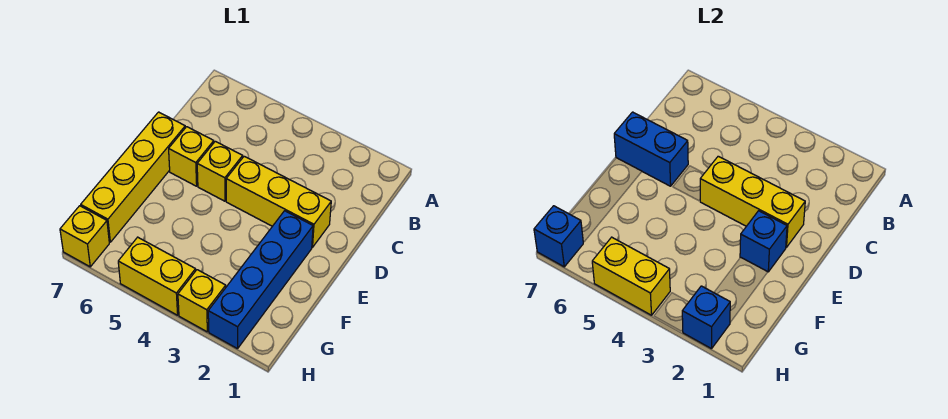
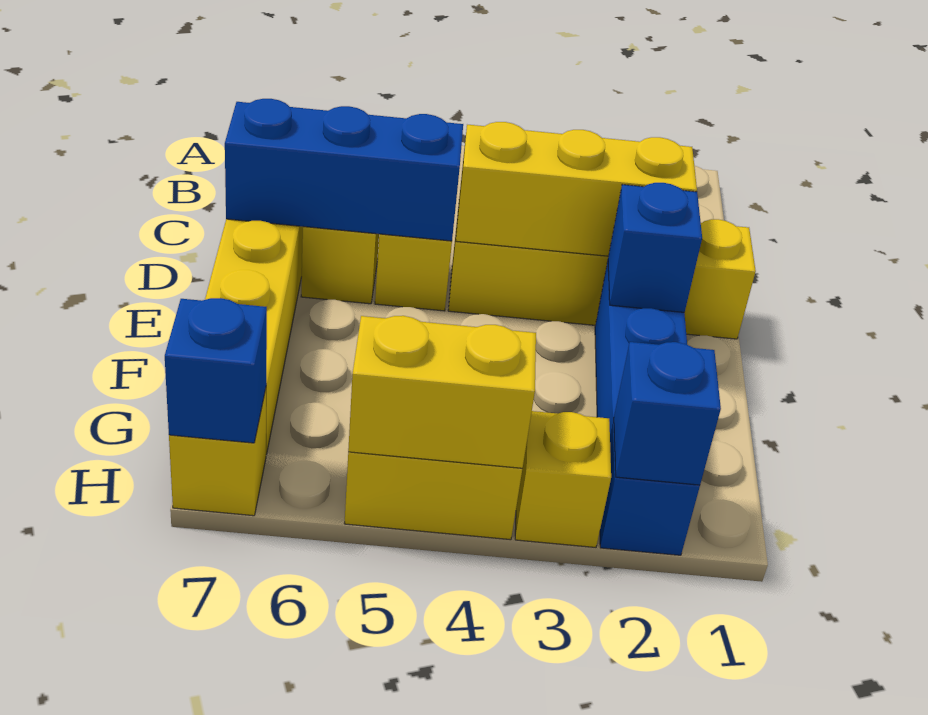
yellow brick D2:D4 level 1 -> yellow brick D1:D4 level 1
blue brick D6:D7 level 2 -> blue brick D5:D7 level 2

